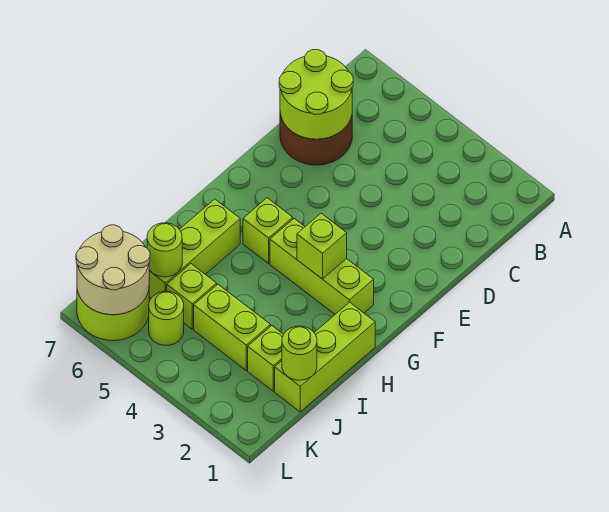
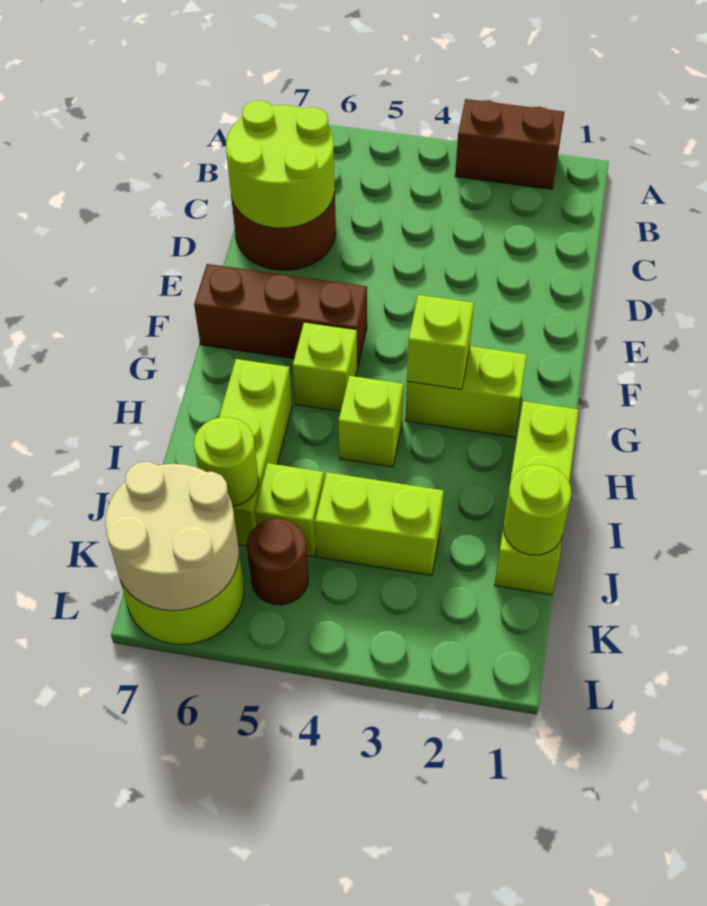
none -> brown brick A2:A3 level 1
none -> brown brick F5:F7 level 1
lime brick G2:G4 level 1 -> lime brick G2:G3 level 1
lime brick J2 level 1 -> lime brick H4 level 1
lime round brick K5 level 1 -> brown round brick K5 level 1

